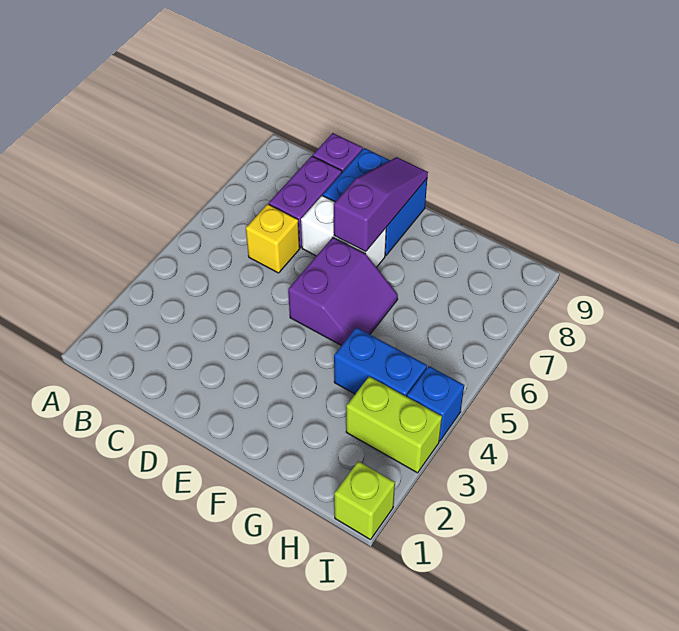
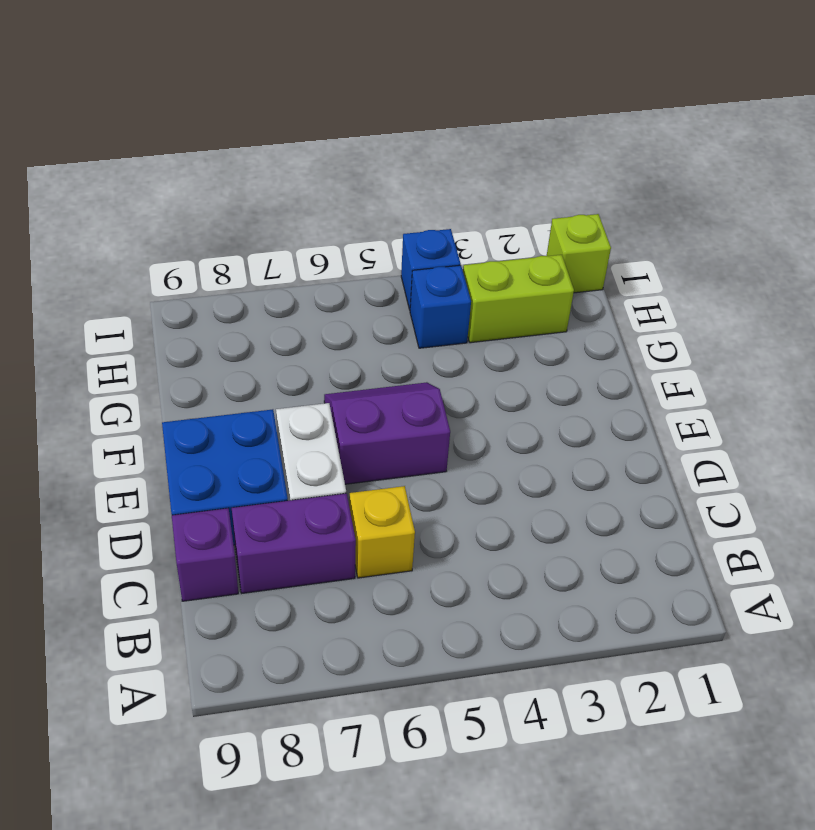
purple slope E7:E9 level 2 top 7 -> none
blue brick G4:H4 level 1 -> blue brick H4 level 1
lime brick H3:I3 level 1 -> lime brick H2:H3 level 1

